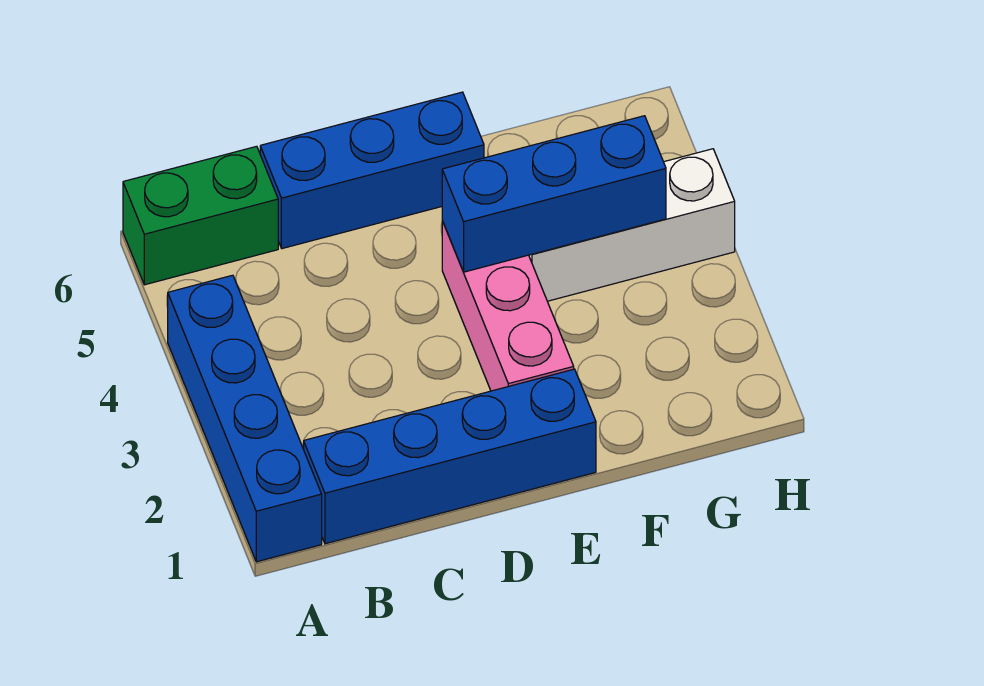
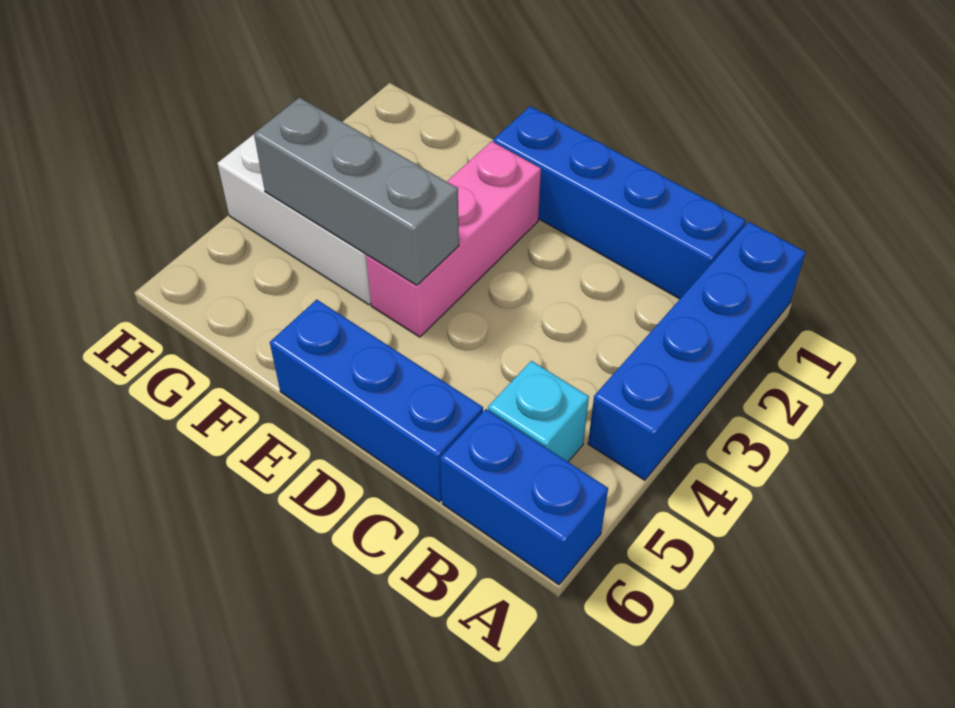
green brick A6:B6 level 1 -> blue brick A6:B6 level 1
none -> cyan brick B5 level 1
blue brick E4:G4 level 2 -> grey brick E4:G4 level 2

